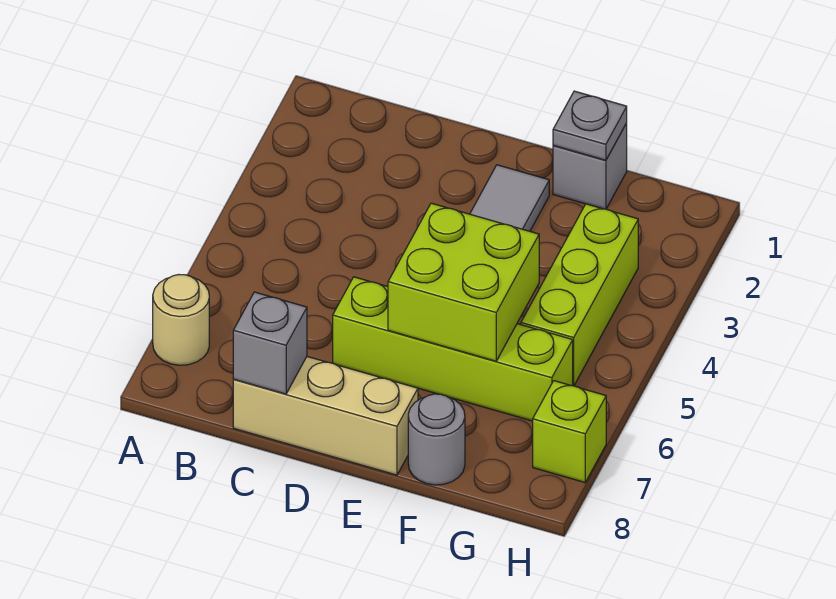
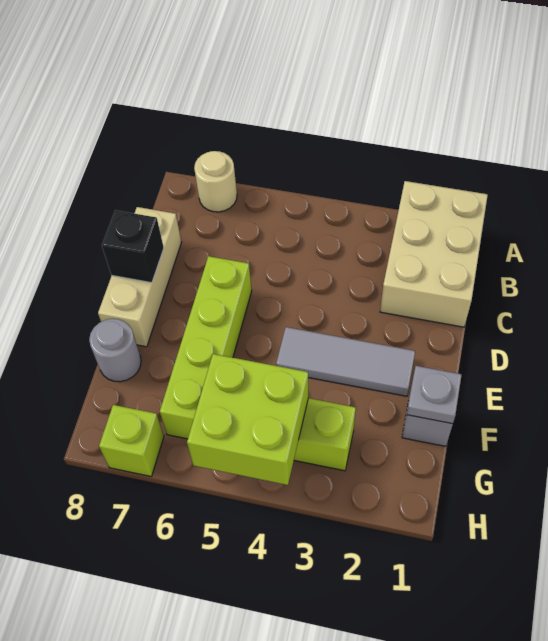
none -> tan brick A1:C2 level 1
grey brick C8 level 2 -> none
none -> black brick D8 level 2
lime brick E5:F6 level 2 -> lime brick G4:H5 level 2

